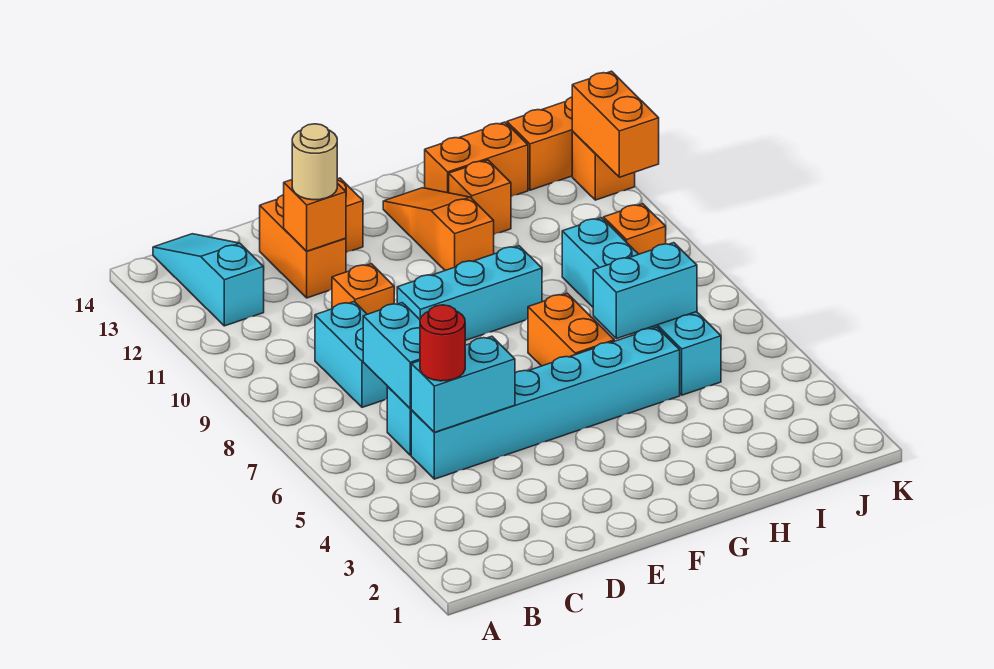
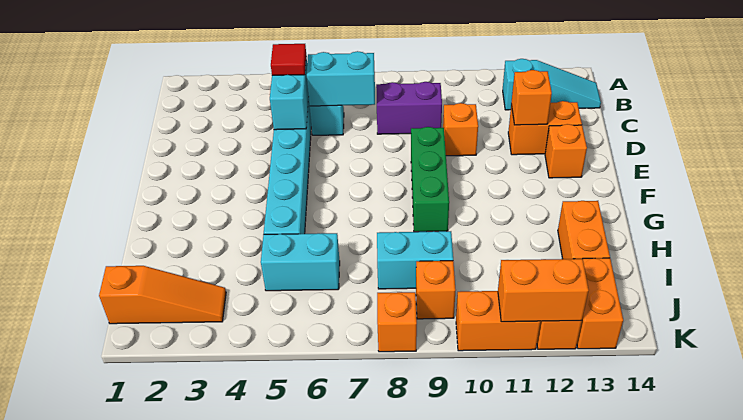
red round brick C5 level 3 -> red tile C5 level 3
cyan brick C8:C9 level 1 -> purple brick C8:C9 level 1
tan round brick D12 level 3 -> none
cyan brick E9:G9 level 1 -> green brick E9:G9 level 1
orange brick G6:G7 level 1 -> orange brick K10:K11 level 1
orange slope G11:G13 level 1 top 11 -> orange slope J1:J3 level 1 top 1
cyan brick H6:I6 level 2 -> none
orange brick H12 level 1 -> orange brick K8 level 1

